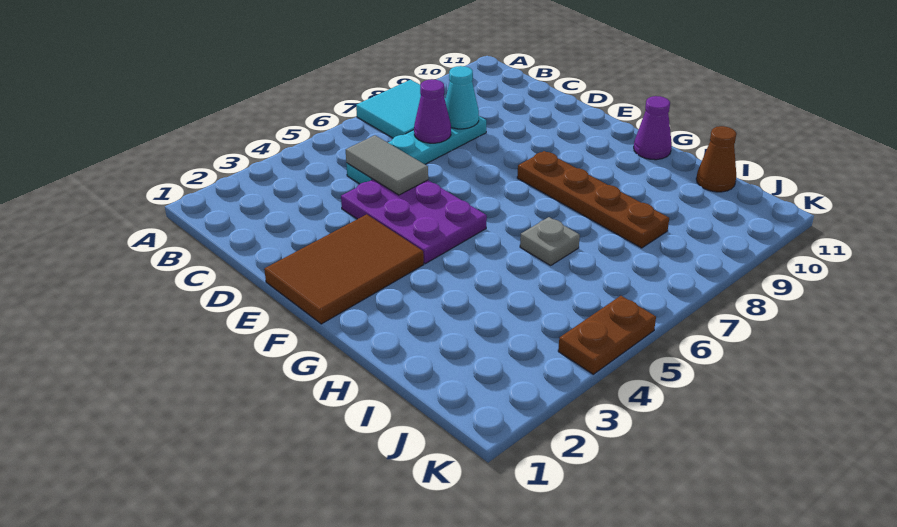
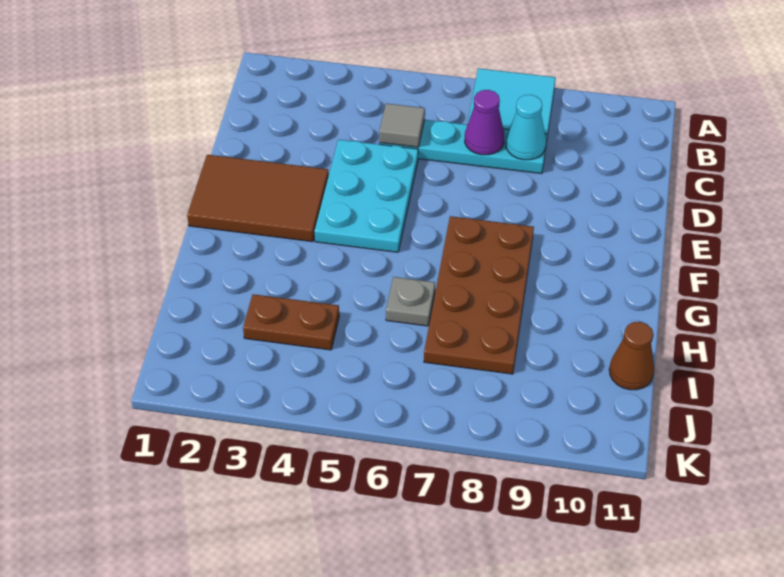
grey tile C5:D5 level 2 -> grey tile C5 level 2
purple plate D4:F5 level 1 -> cyan plate D4:F5 level 1
brown plate F8:I8 level 1 -> brown plate F7:I8 level 1
purple cone G11 level 1 -> none
brown plate K4:K5 level 1 -> brown plate I3:I4 level 1

